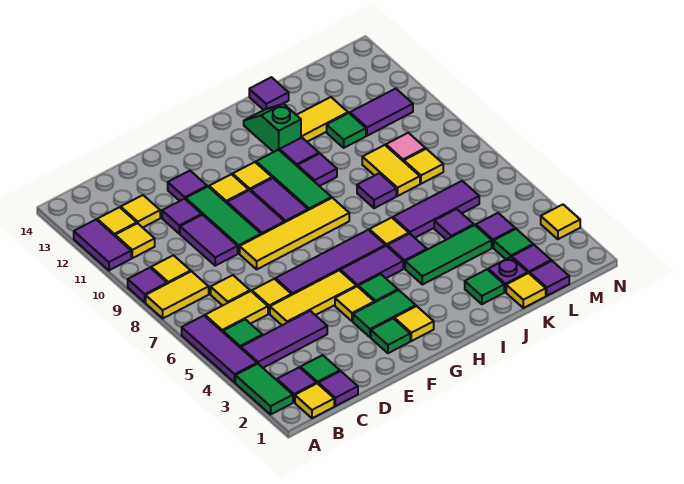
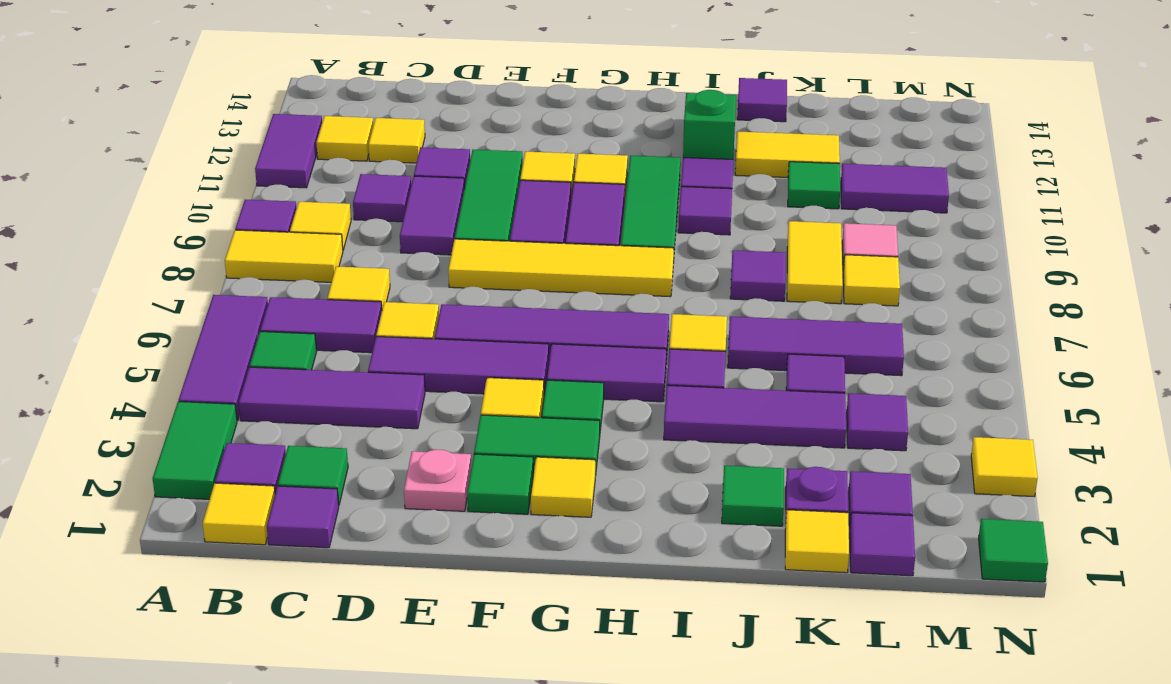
yellow tile B6:C6 level 1 -> purple tile B6:C6 level 1
yellow tile B11 level 1 -> none
yellow tile D5:F5 level 1 -> purple tile D5:F5 level 1
none -> pink plate E2 level 1
purple tile E12 level 1 -> purple tile C10 level 1
green tile I4:K4 level 1 -> purple tile I4:K4 level 1
green tile L3 level 1 -> green tile N1 level 1

